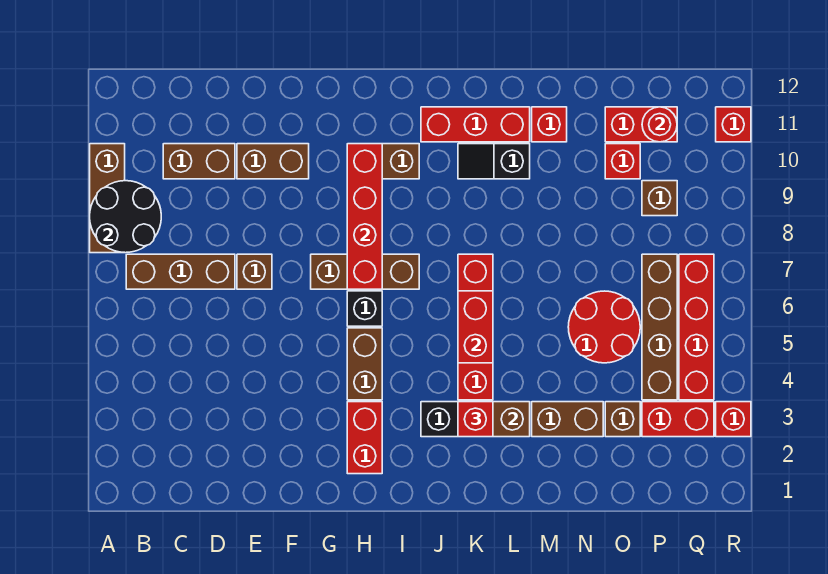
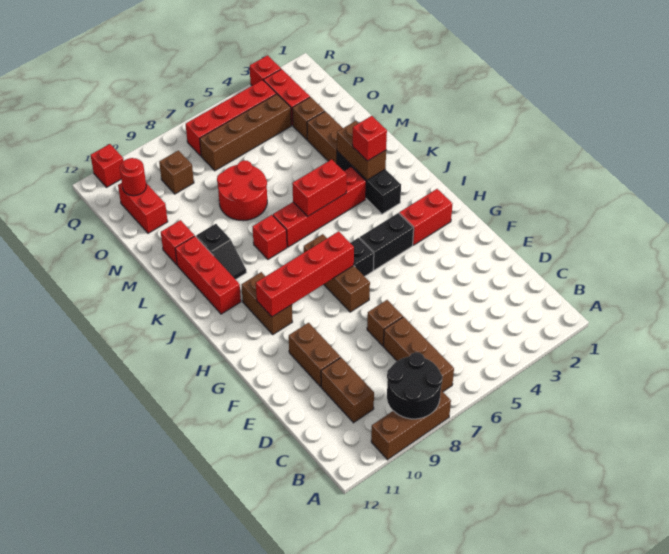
brown brick H4:H5 level 1 -> black brick H4:H5 level 1
red round brick N5:O6 level 1 -> red round brick M7:N8 level 1
red brick O10 level 1 -> red brick K8 level 1

